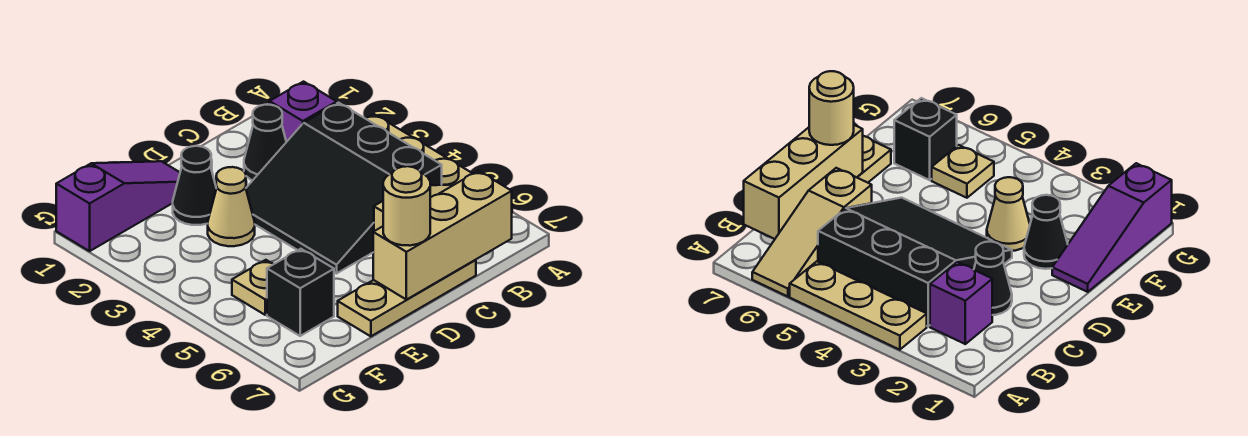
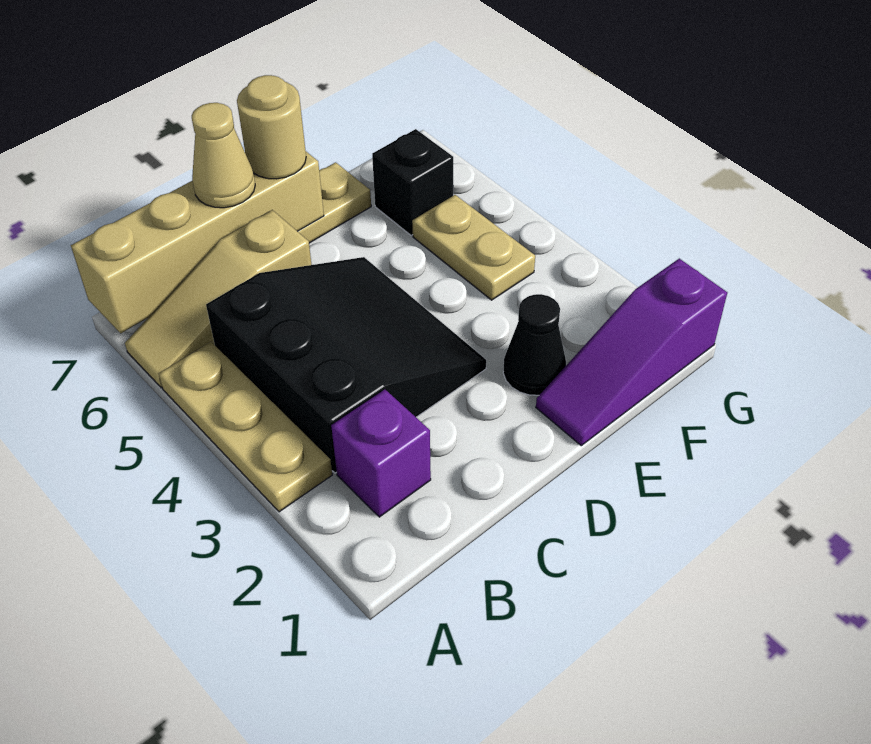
tan brick B7:D7 level 2 -> tan brick A7:D7 level 2
black cone C2 level 1 -> none
tan cone E3 level 1 -> tan cone C7 level 3
tan plate F5 level 1 -> tan plate F4:F5 level 1

